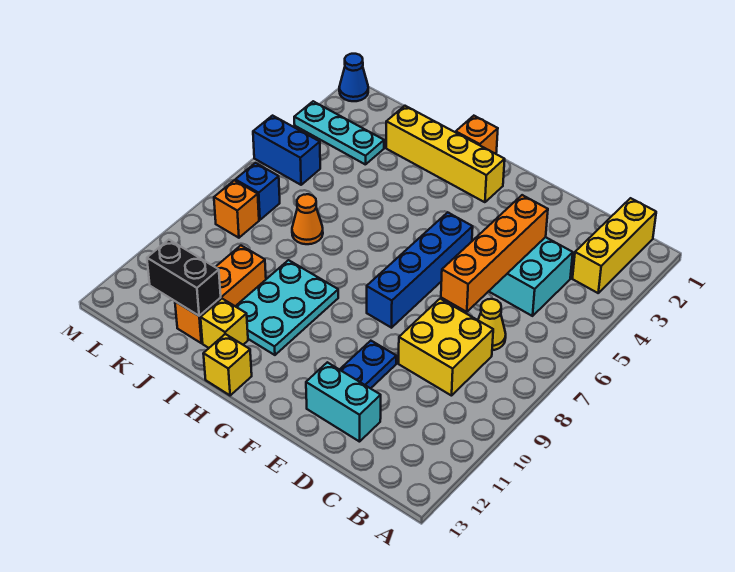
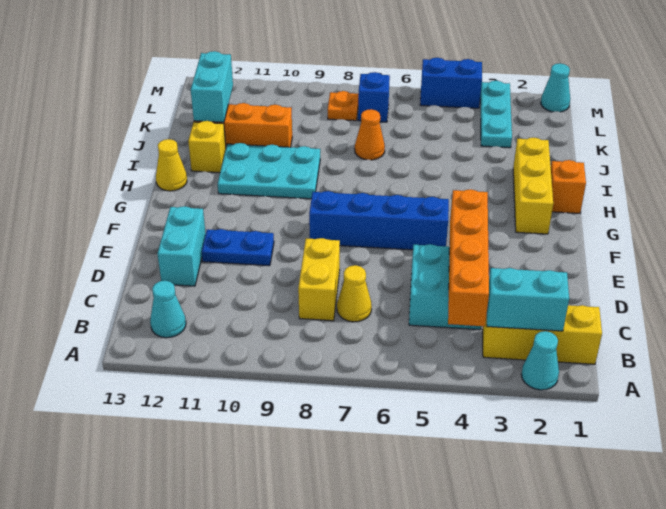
none -> cyan cone A2 level 1
none -> cyan brick B2:B3 level 2
none -> cyan cone B12 level 1
yellow brick C8:D9 level 1 -> yellow brick C8:D8 level 1
orange brick D4:D7 level 2 -> orange brick B4:E4 level 2
yellow brick G2:J2 level 1 -> yellow brick G2:I2 level 1
yellow brick H13 level 1 -> yellow cone H13 level 1
black brick J12:K12 level 2 -> cyan brick J12:K12 level 2
blue brick L5:M5 level 1 -> blue brick M4:M5 level 1
orange brick L8 level 1 -> orange plate L8 level 1
blue cone M1 level 1 -> cyan cone M1 level 1

